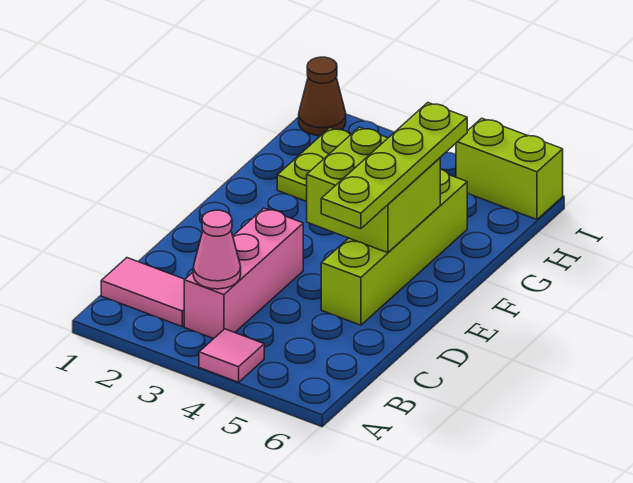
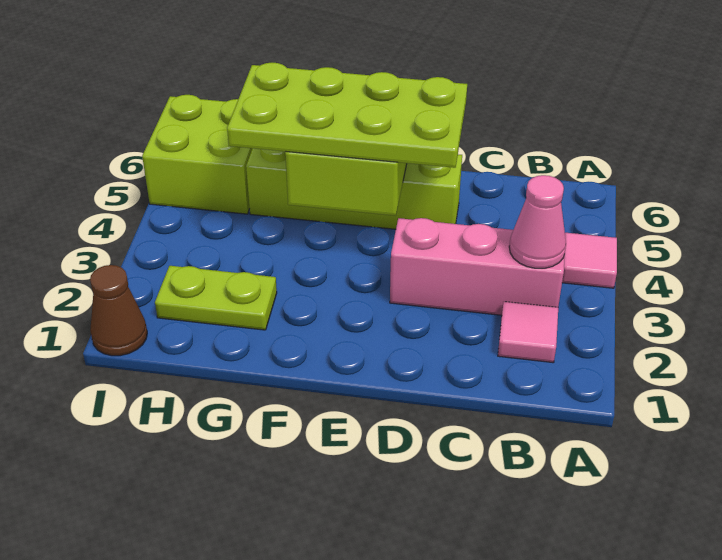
pink tile B1:B2 level 1 -> pink tile B2 level 1
lime plate D5:G5 level 3 -> lime plate D4:G5 level 3
lime brick I5:I6 level 1 -> lime brick H5:I6 level 1

